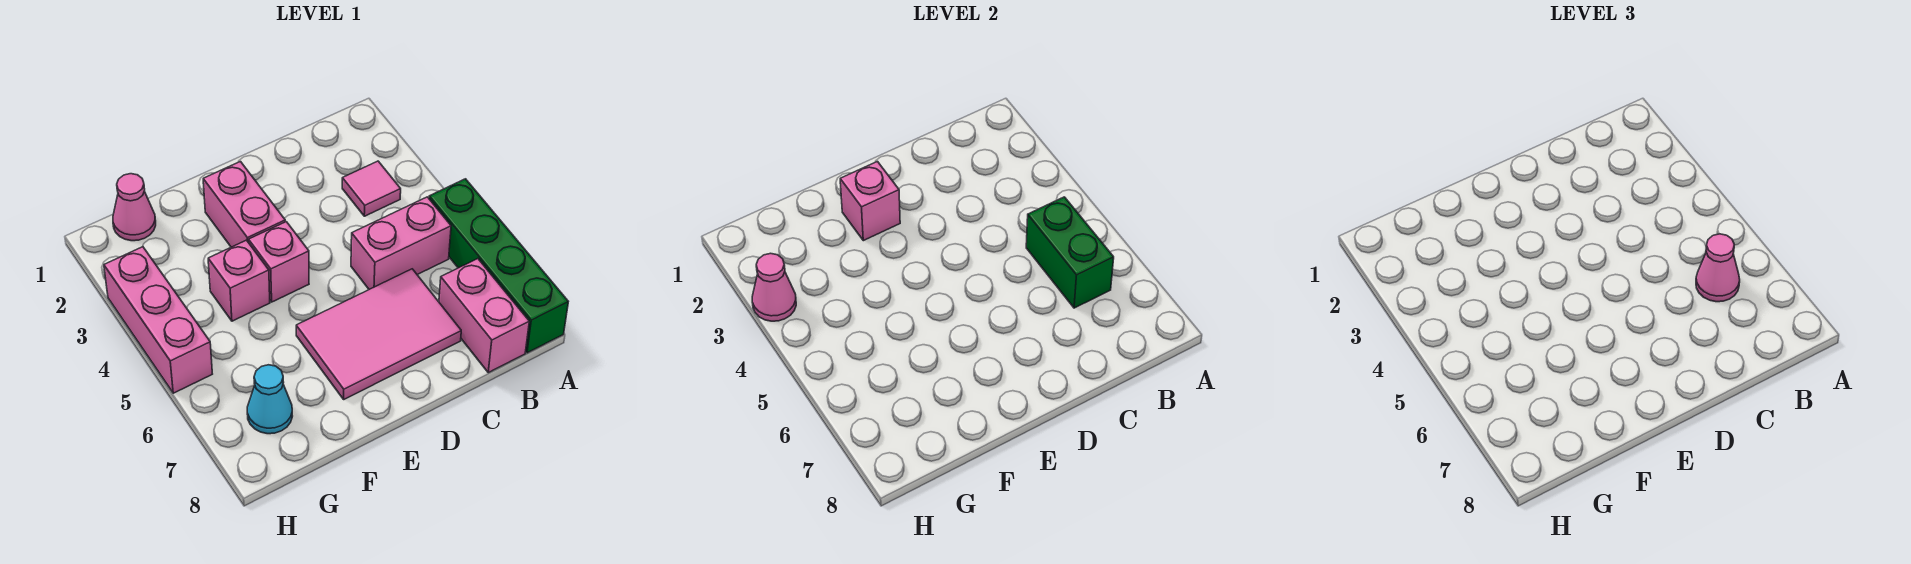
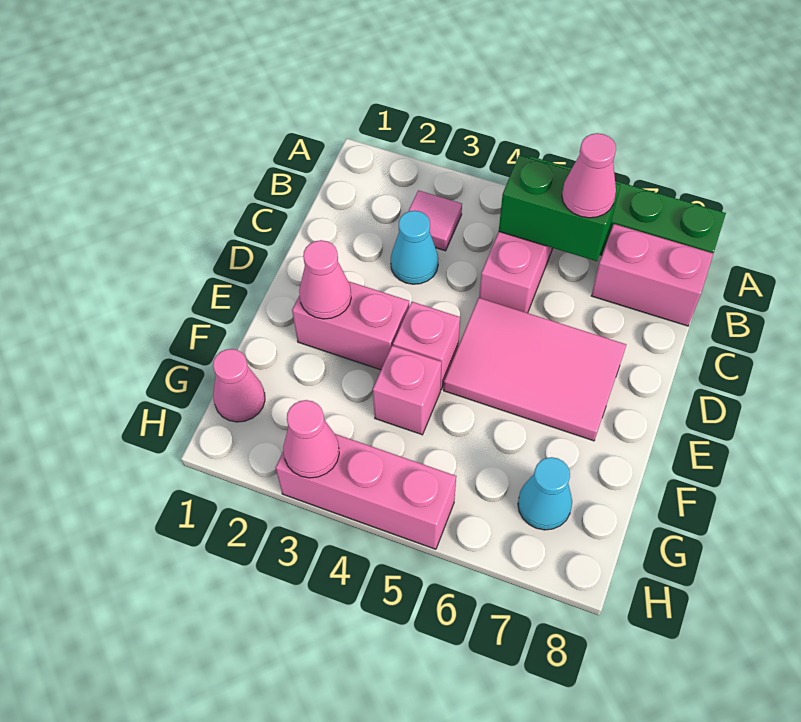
none -> cyan cone C3 level 1
pink tile C6:E7 level 1 -> pink tile D5:E7 level 1
pink brick E2 level 2 -> pink cone E2 level 2

